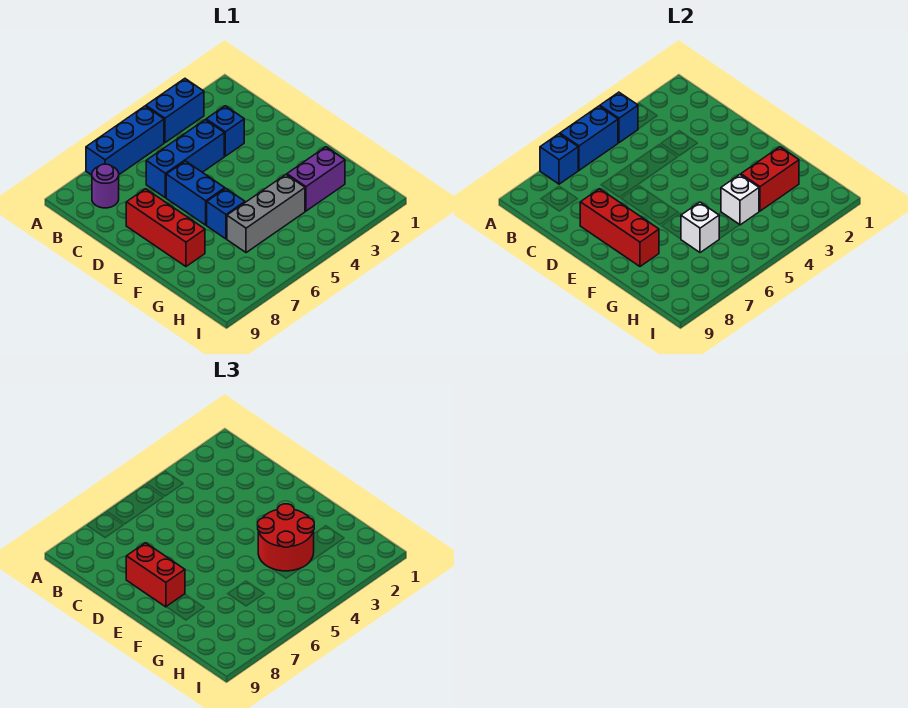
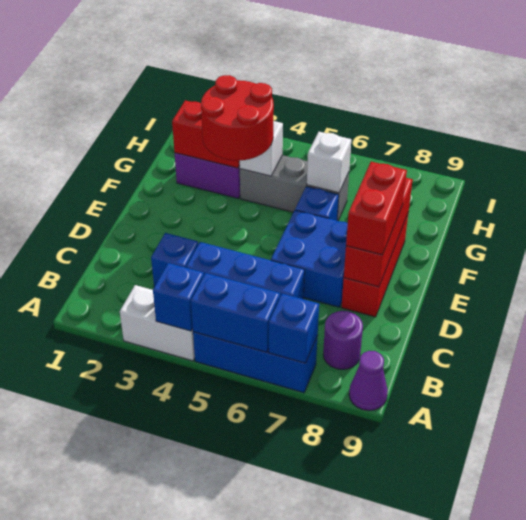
blue brick A3:A4 level 1 -> white brick A3:A4 level 1
none -> purple cone A9 level 1
blue brick D6:E6 level 1 -> blue brick D6:E7 level 1

